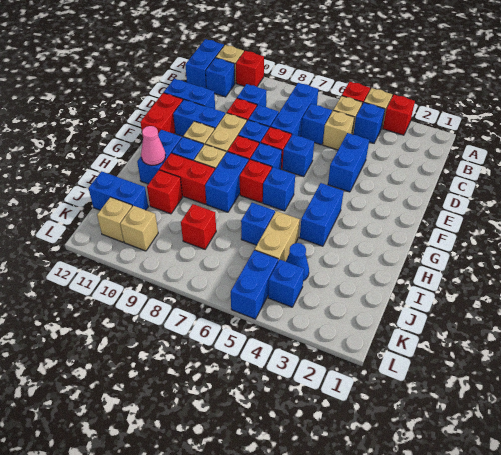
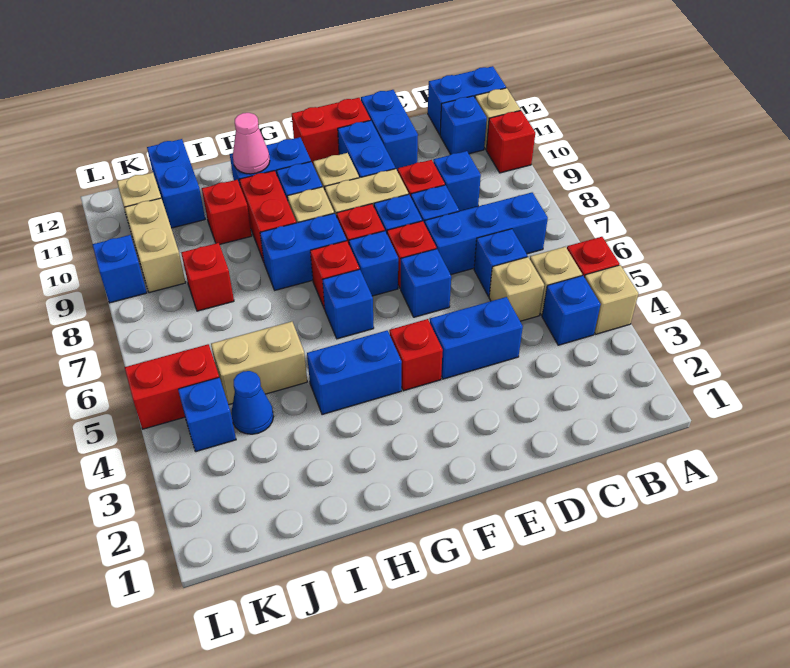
red brick A3 level 1 -> red brick F4 level 1
blue brick I6 level 1 -> blue brick L9 level 1
blue brick K5:L5 level 1 -> red brick K5:L5 level 1
tan brick K10 level 1 -> tan brick K9:K10 level 1

